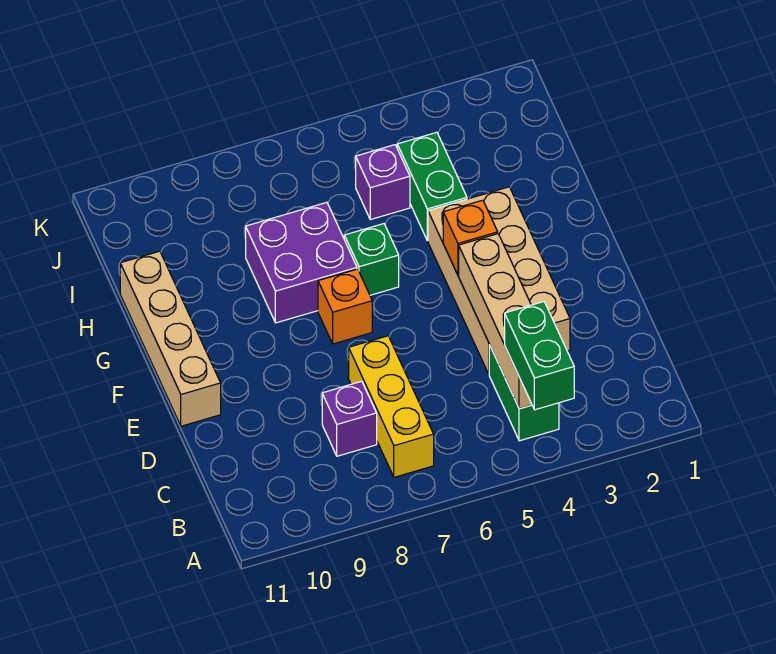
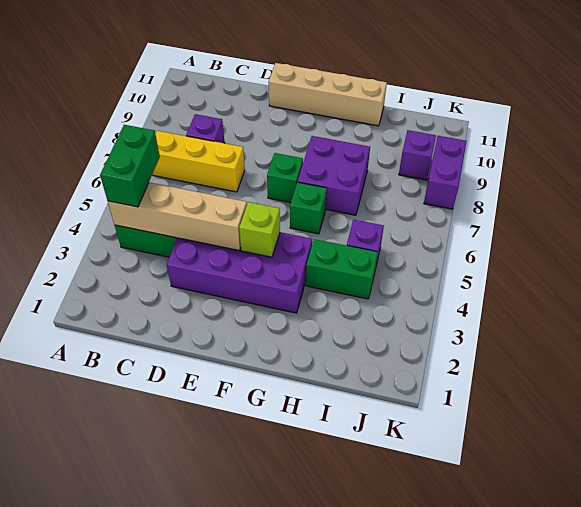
green brick A4:B4 level 3 -> green brick B4:B5 level 3
tan brick D3:G4 level 1 -> purple brick D3:G4 level 1
orange brick F4 level 2 -> lime brick F4 level 2
orange brick F7 level 1 -> green brick F7 level 1
none -> purple brick J9 level 1
none -> purple brick K8:K9 level 1

